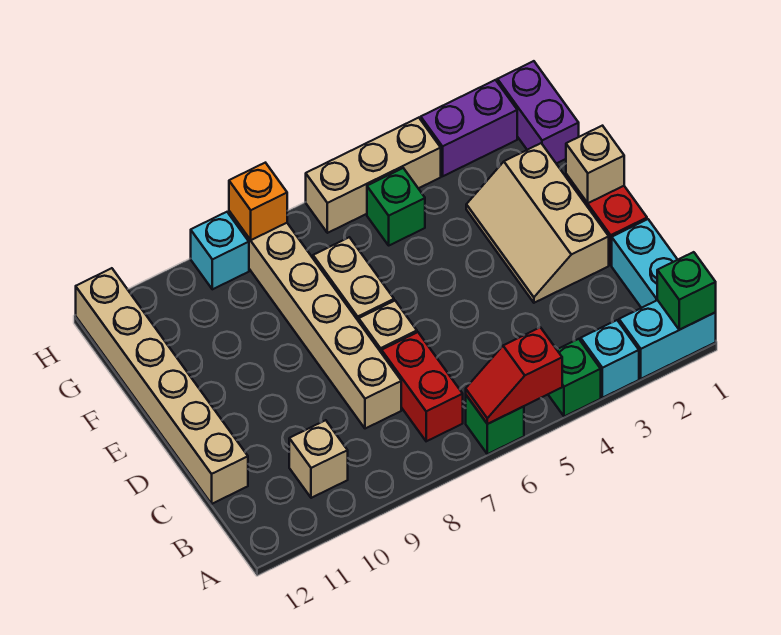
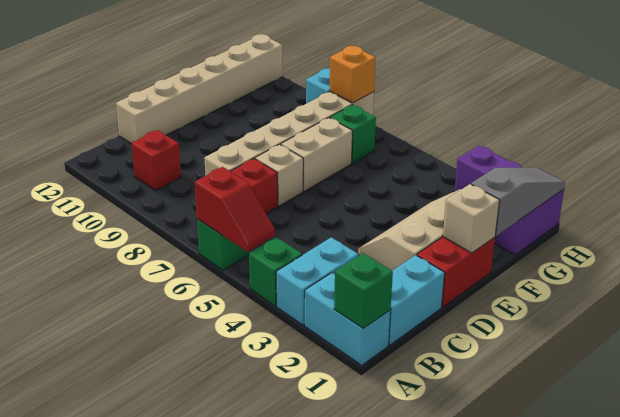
cyan brick A3 level 1 -> cyan brick A3:B3 level 1
red slope A5:A6 level 2 top 5 -> red slope A5:A6 level 2 top 6
tan brick B10 level 1 -> red brick B10 level 1
none -> grey slope F1:H1 level 2 top F
green brick G5 level 1 -> green brick G7 level 1
tan brick H4:H6 level 1 -> none

